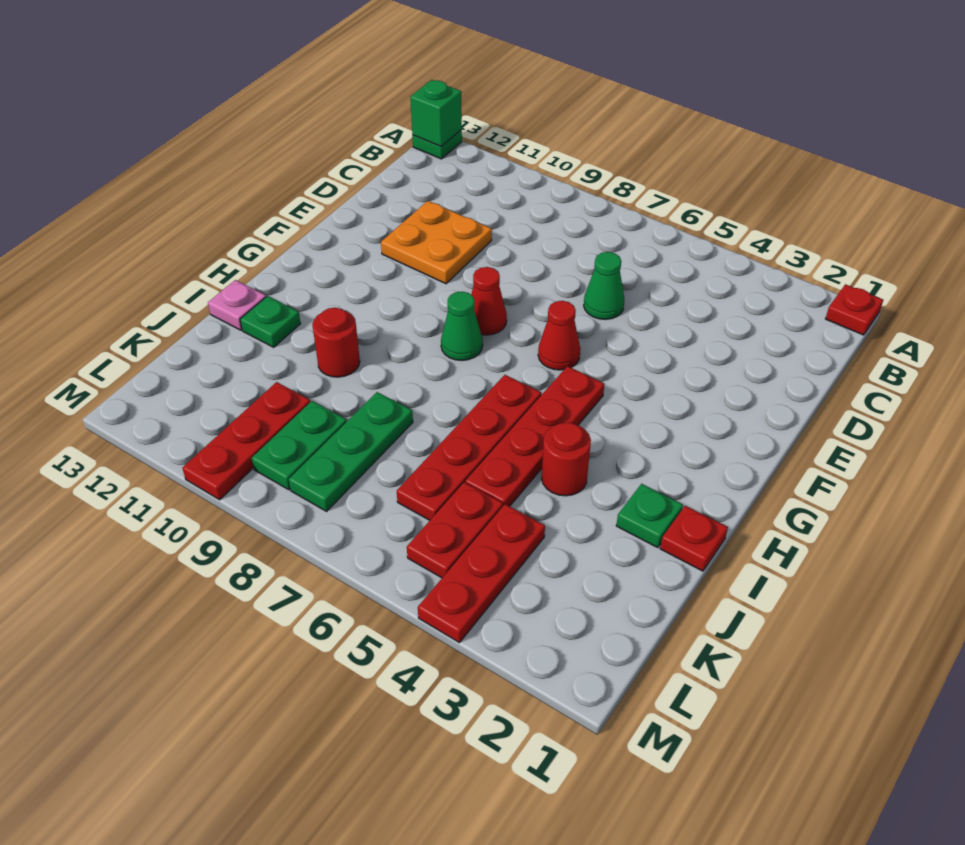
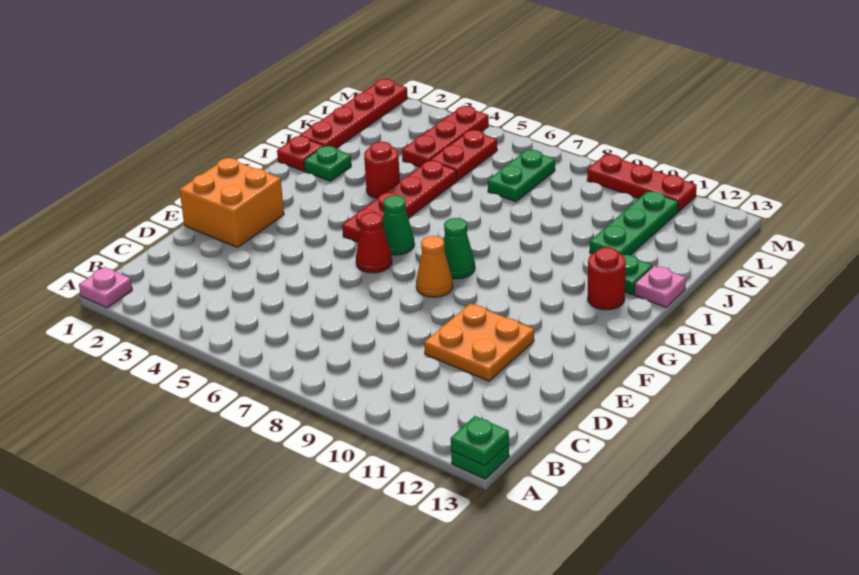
red plate A1 level 1 -> pink plate A1 level 1
green brick A13 level 2 -> green plate A13 level 2
green cone D6 level 1 -> green cone G6 level 1
none -> orange brick E1:F2 level 1
red cone F8 level 1 -> orange cone F8 level 1
red plate H6:K6 level 1 -> red plate J1:M1 level 1
red round brick I10 level 1 -> red round brick H12 level 1
green plate J8:L8 level 1 -> green plate J11:L11 level 1
green plate K9:L9 level 1 -> green plate K7:L7 level 1
red plate K10:M10 level 1 -> red plate M9:M11 level 1

